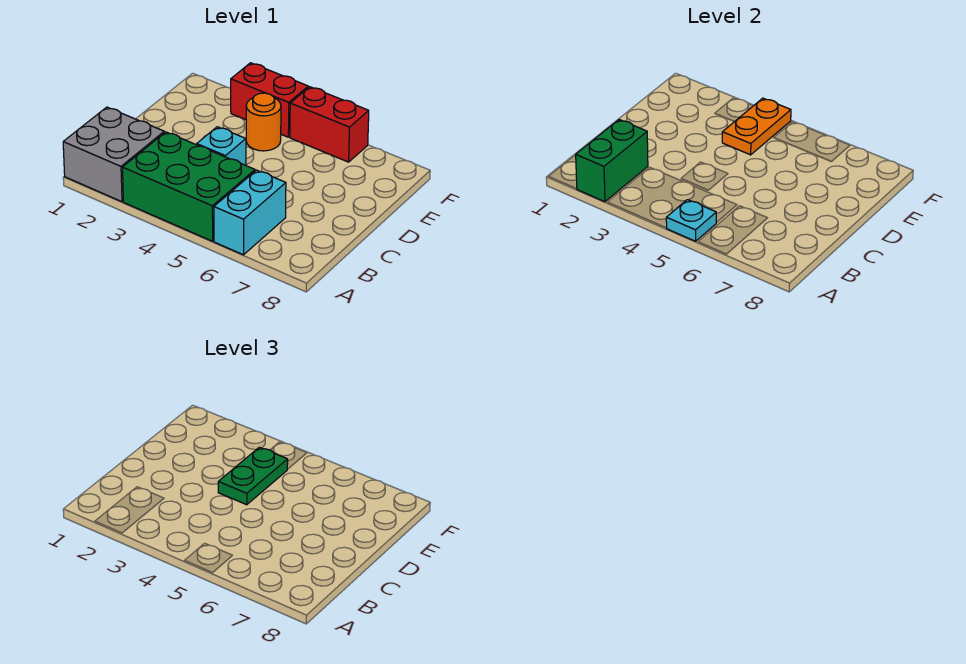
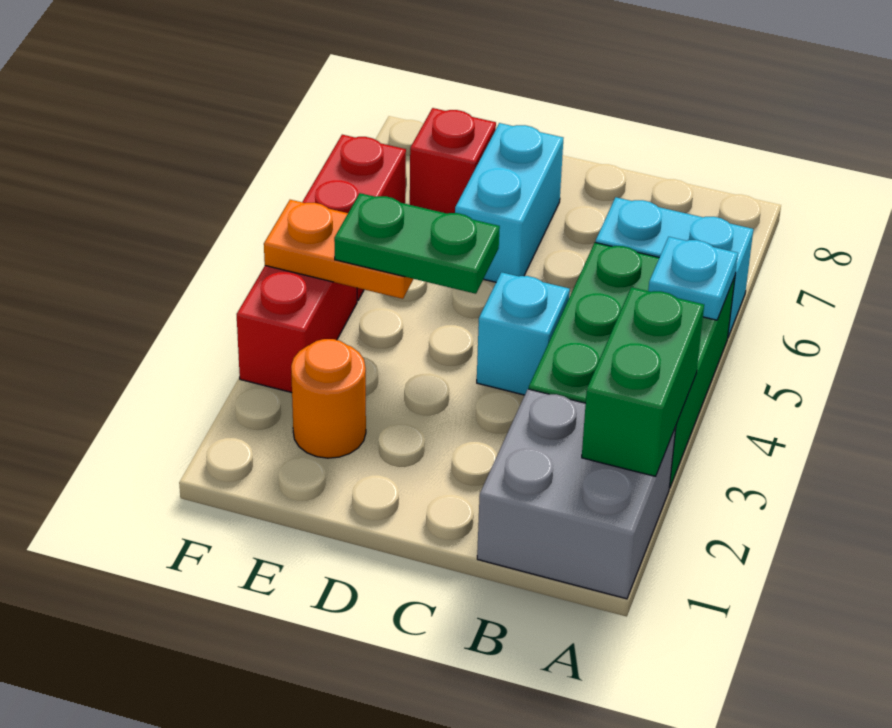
green brick A2:B2 level 2 -> green brick A2:A3 level 2
none -> cyan brick D6:D7 level 1
orange round brick E4 level 1 -> orange round brick E2 level 1
none -> red brick E7 level 1

